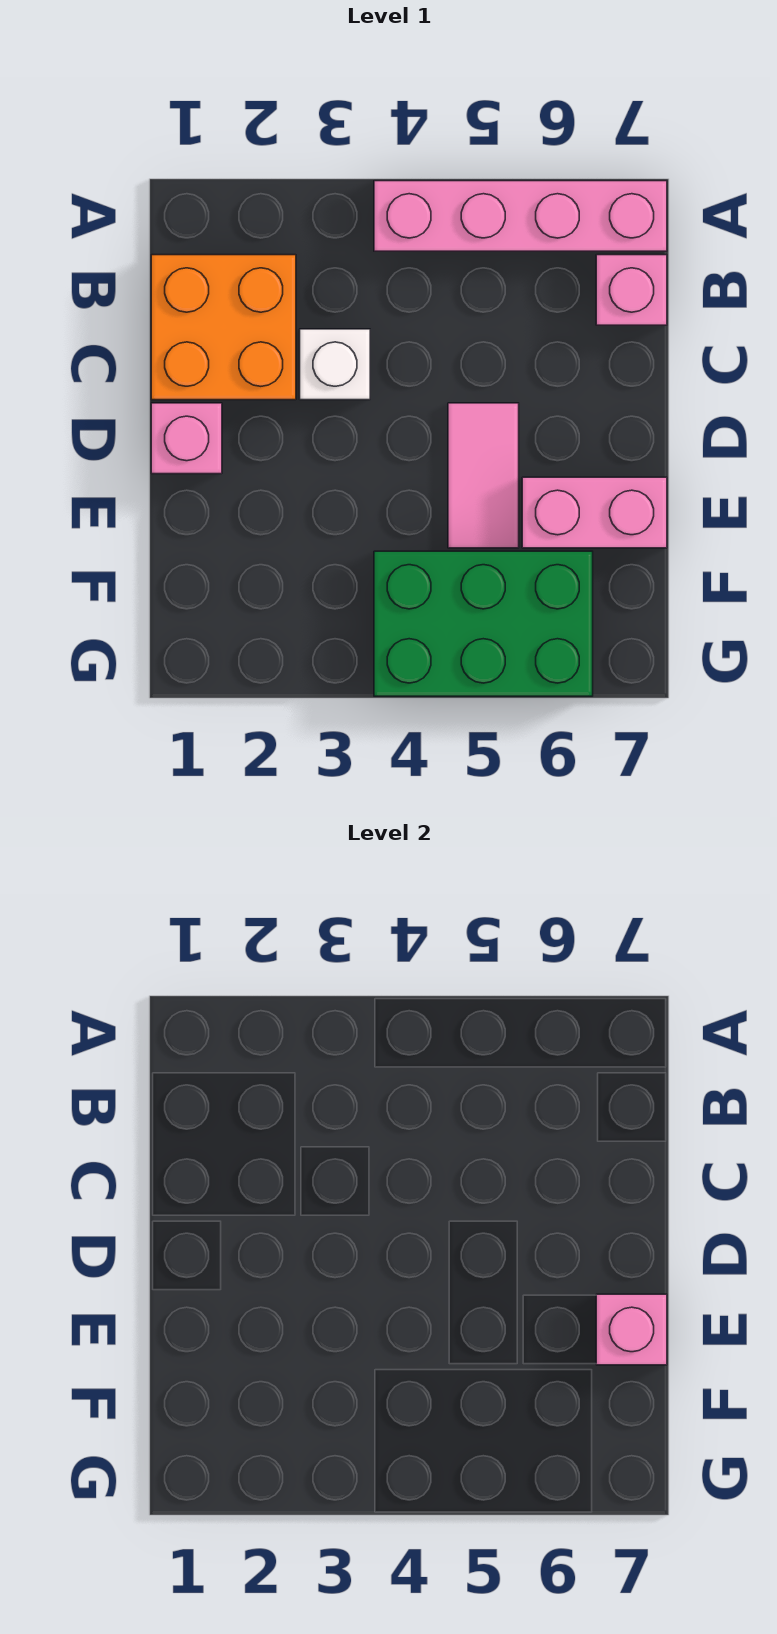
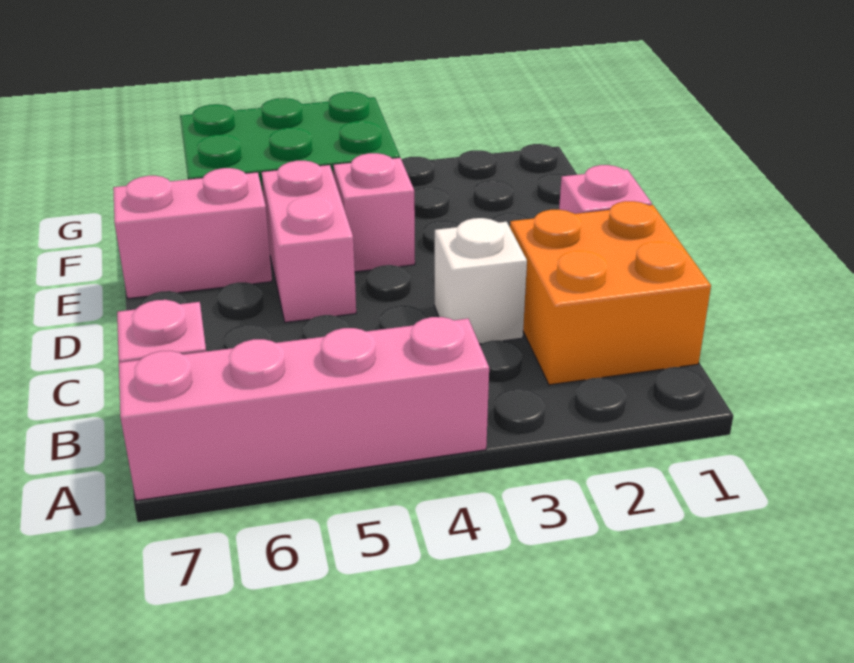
pink tile D5:E5 level 1 -> pink brick D5:E5 level 1
pink brick E7 level 2 -> pink brick E4 level 1

